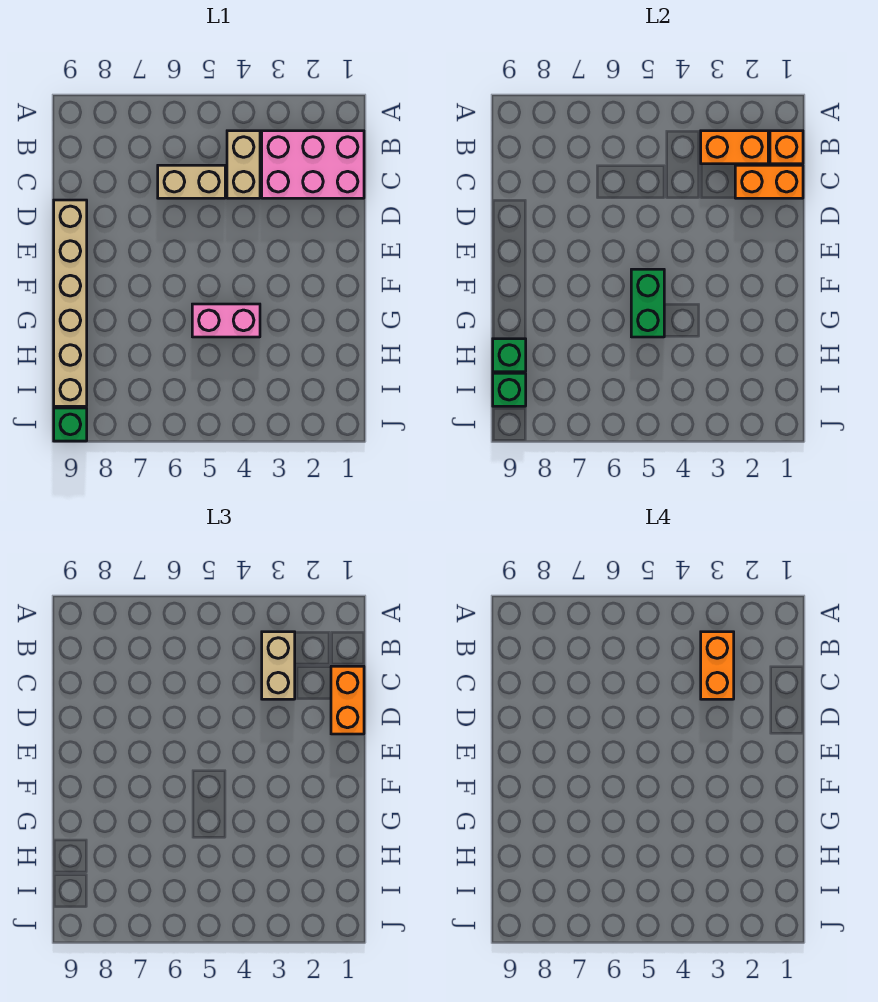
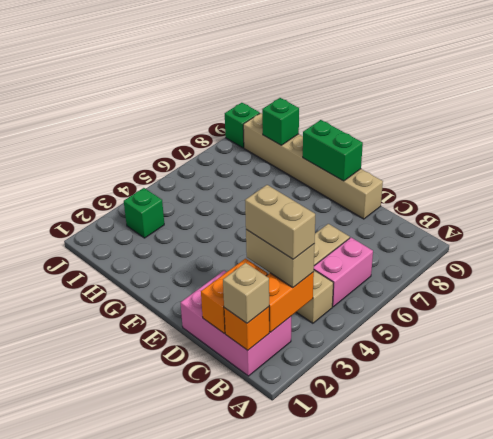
pink brick B1:C3 level 1 -> pink brick B1:D2 level 1
none -> tan brick B1 level 3
orange brick B3:C3 level 4 -> tan brick B3:C3 level 4
orange brick C1:D1 level 3 -> none
green brick F5:G5 level 2 -> green brick E9:F9 level 2
pink brick G4:G5 level 1 -> pink brick B5:B6 level 1
green brick I9 level 2 -> green brick I3 level 1

